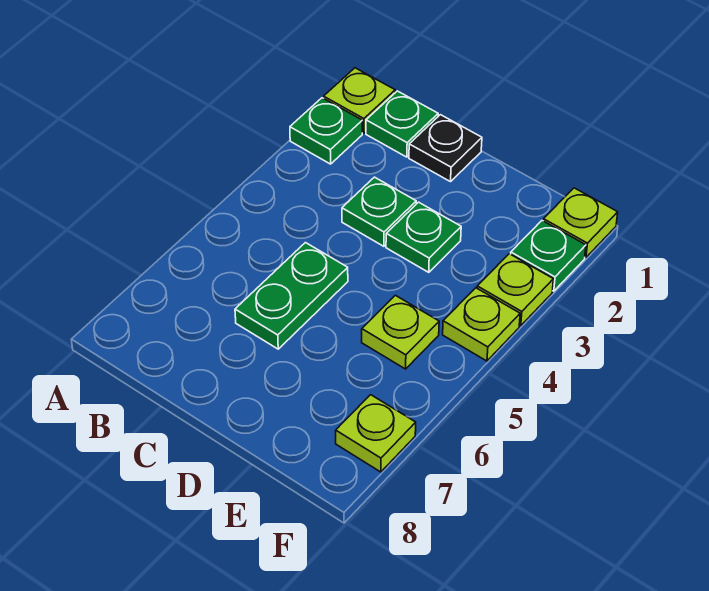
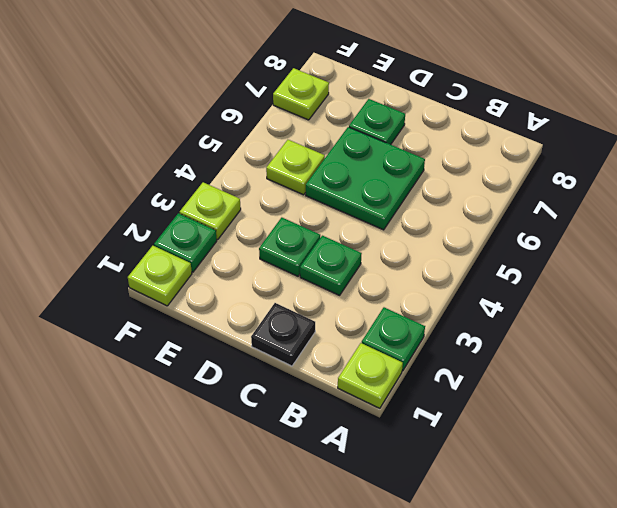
green plate B1 level 1 -> green plate D7 level 1
green plate C5:C6 level 1 -> green plate C5:D6 level 1
lime plate F4 level 1 -> none

